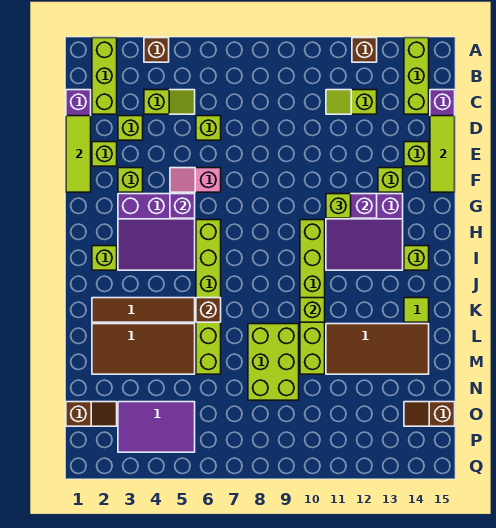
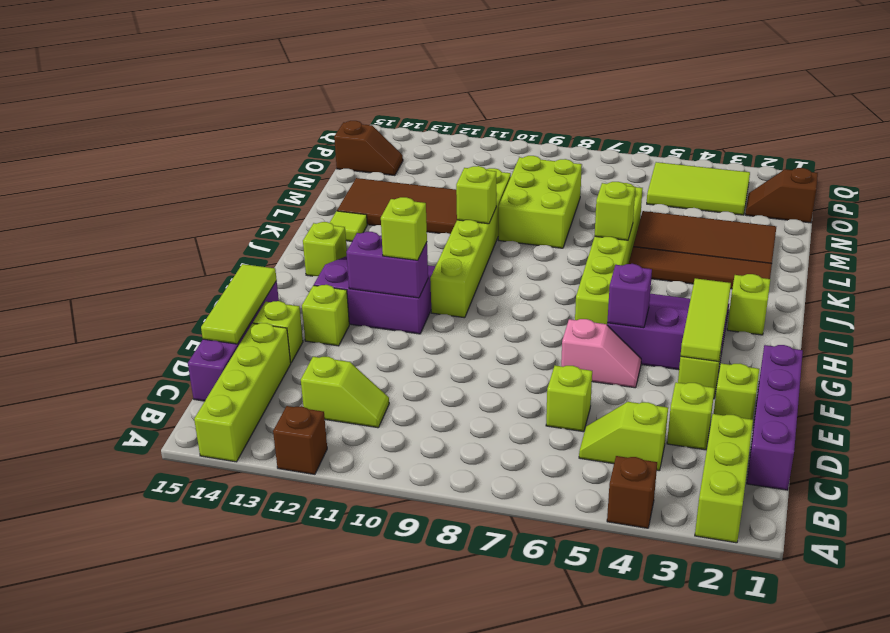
lime brick A14:C14 level 1 -> lime brick A14:D14 level 1
lime tile D1:F1 level 2 -> lime tile F3:H3 level 2
brown brick K6 level 2 -> lime brick K6 level 2
purple tile O3:P5 level 1 -> lime tile O3:P5 level 1

